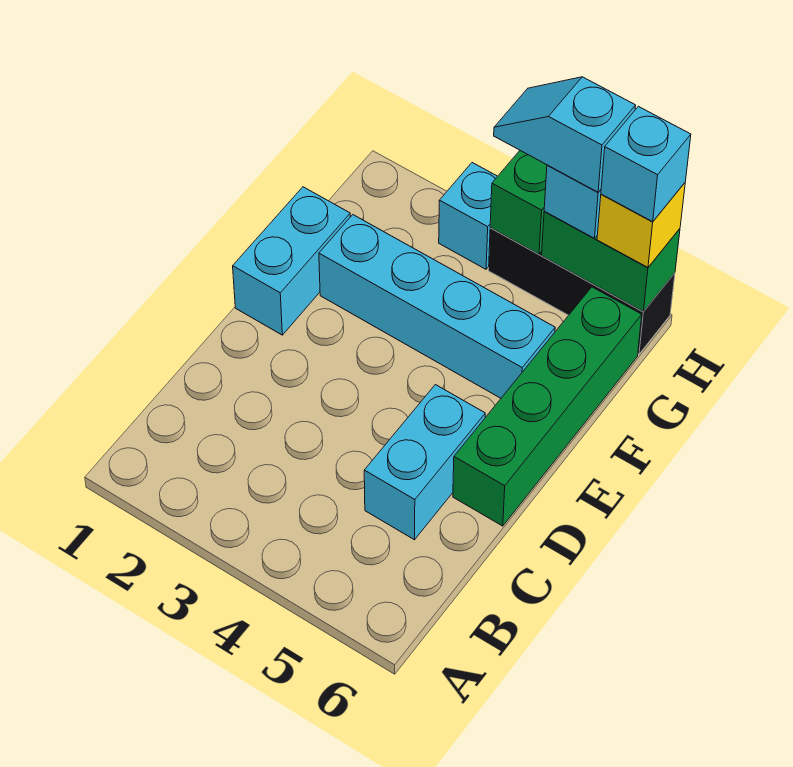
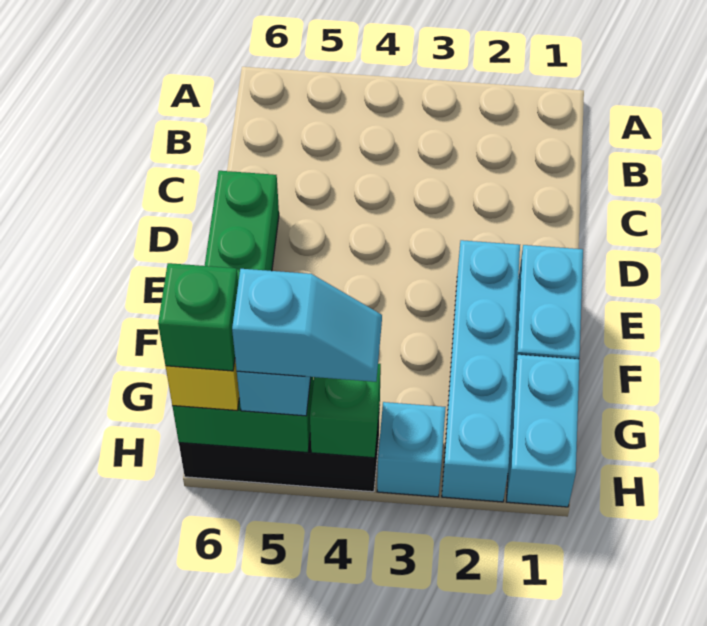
cyan brick C5:D5 level 1 -> cyan brick G1:H1 level 1
cyan brick F2:F5 level 1 -> cyan brick E2:H2 level 1
cyan brick H6 level 4 -> green brick H6 level 4

